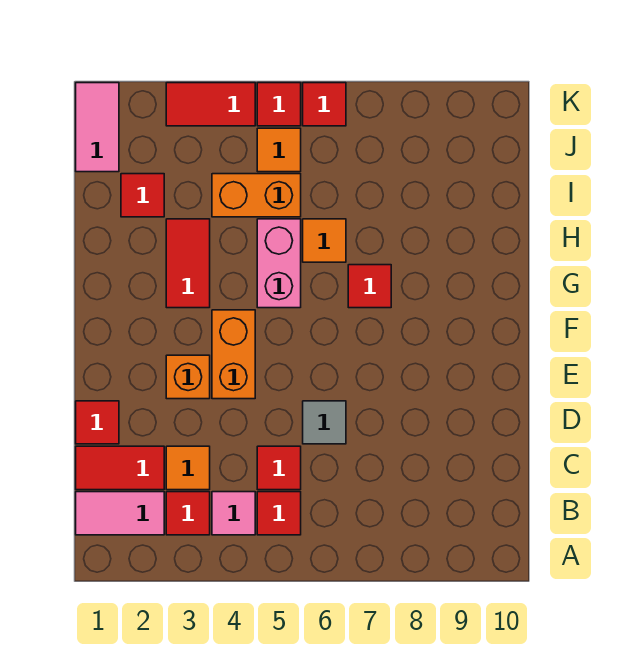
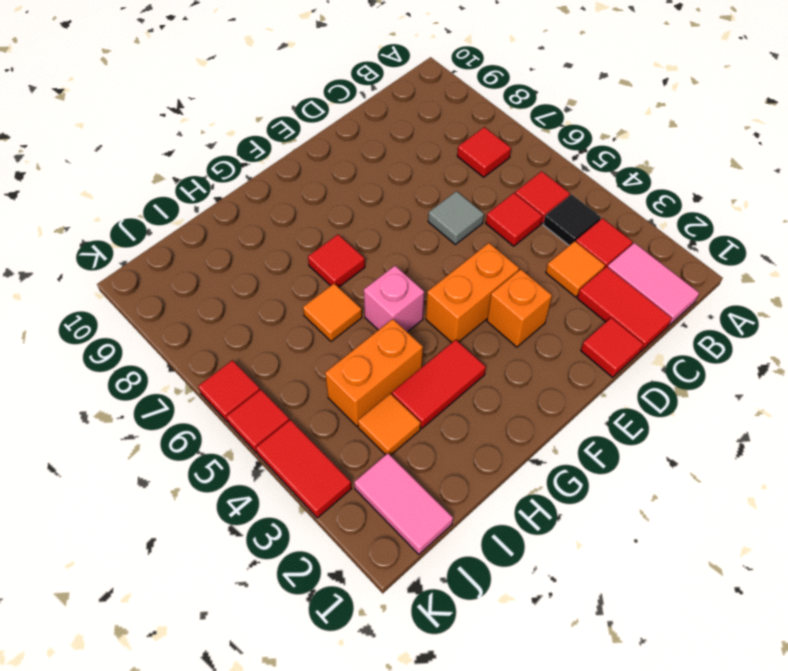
pink tile B4 level 1 -> black tile B4 level 1
pink brick G5:H5 level 1 -> pink brick G5 level 1
red tile I2 level 1 -> red tile B7 level 1
orange brick I4:I5 level 1 -> orange brick H4:I4 level 1
pink tile J1:K1 level 1 -> pink tile J1:J2 level 1
orange tile J5 level 1 -> orange tile I3 level 1

